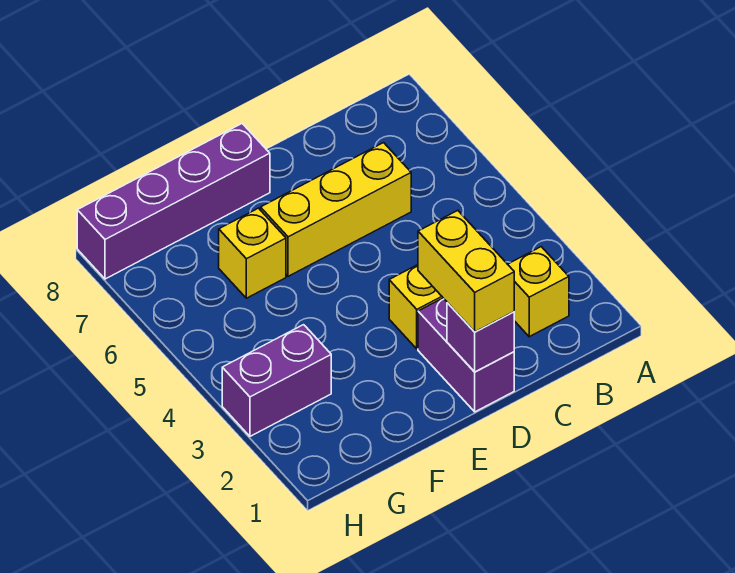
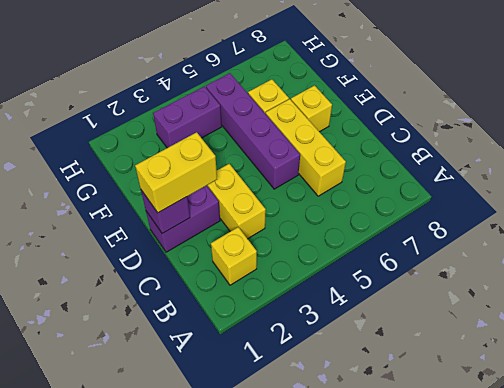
none -> yellow brick E7 level 1
purple brick E8:H8 level 1 -> purple brick D5:G5 level 1
purple brick G3:H3 level 1 -> purple brick G3:G4 level 1

